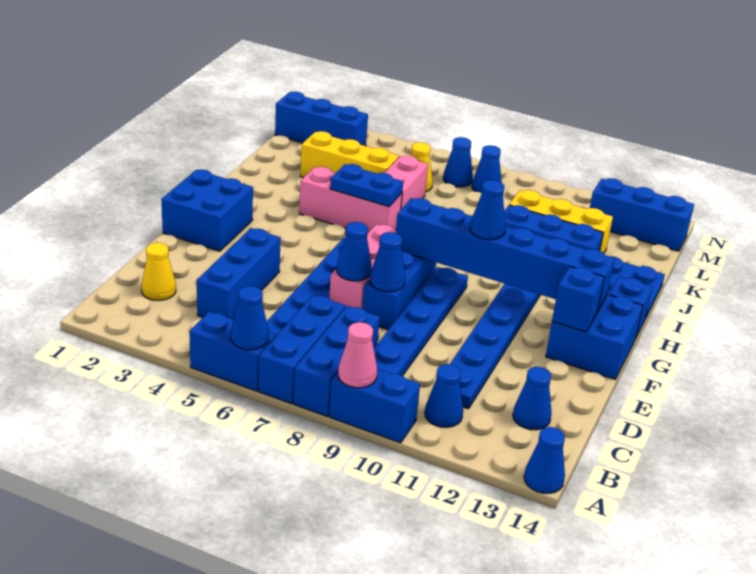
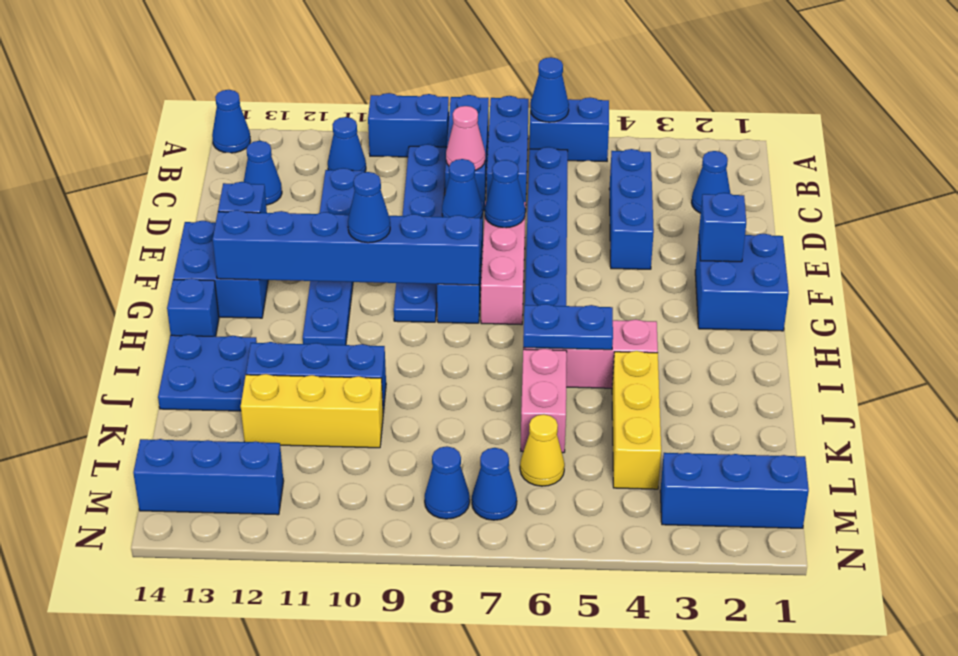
pink cone A9 level 2 -> pink cone C8 level 2
yellow cone C2 level 1 -> blue cone C2 level 1
none -> blue brick F2 level 2
yellow brick K3:K5 level 1 -> yellow brick J4:L4 level 1

